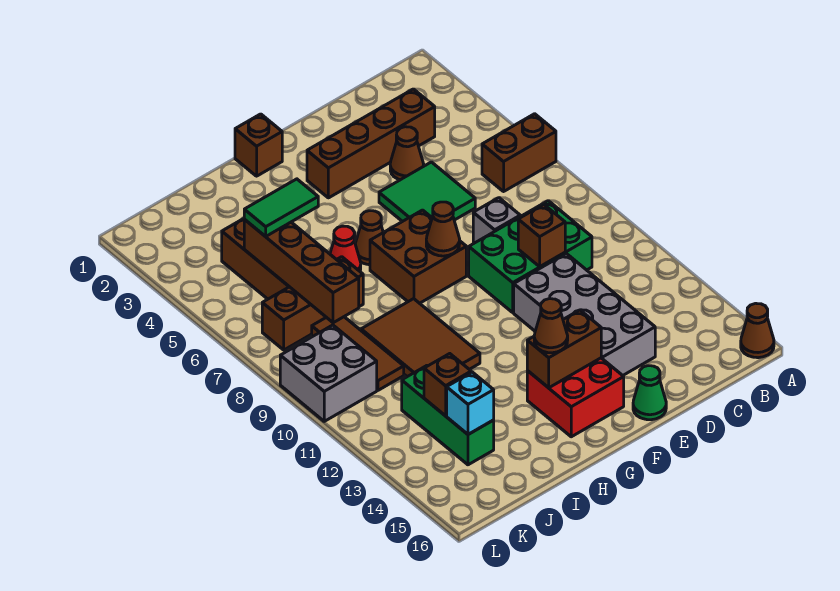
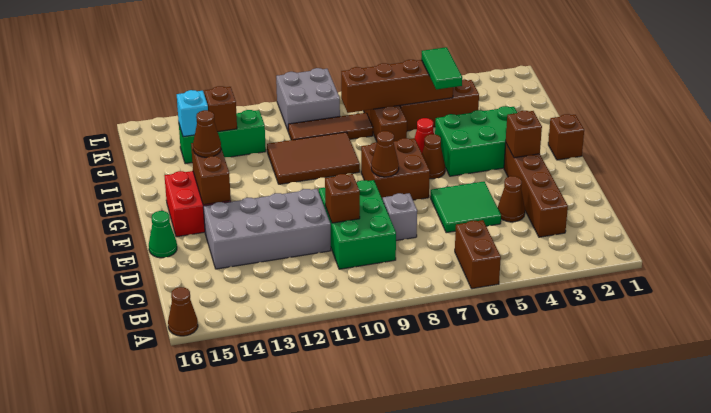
none -> brown brick F3 level 2
none -> green brick G3:H5 level 1

